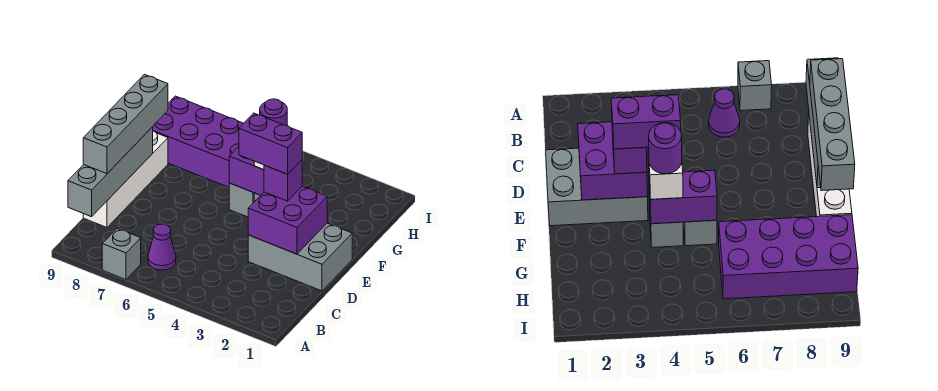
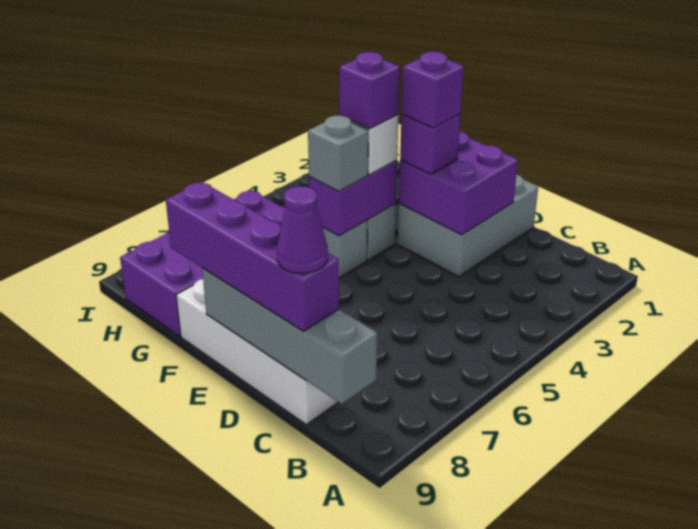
grey brick A7 level 1 -> grey brick F5 level 3
purple cone B6 level 1 -> purple cone C9 level 4
grey brick C9:F9 level 3 -> purple brick C9:F9 level 3
purple brick E3:E4 level 4 -> purple brick E3 level 4
purple round brick F4 level 4 -> purple brick F4 level 4

